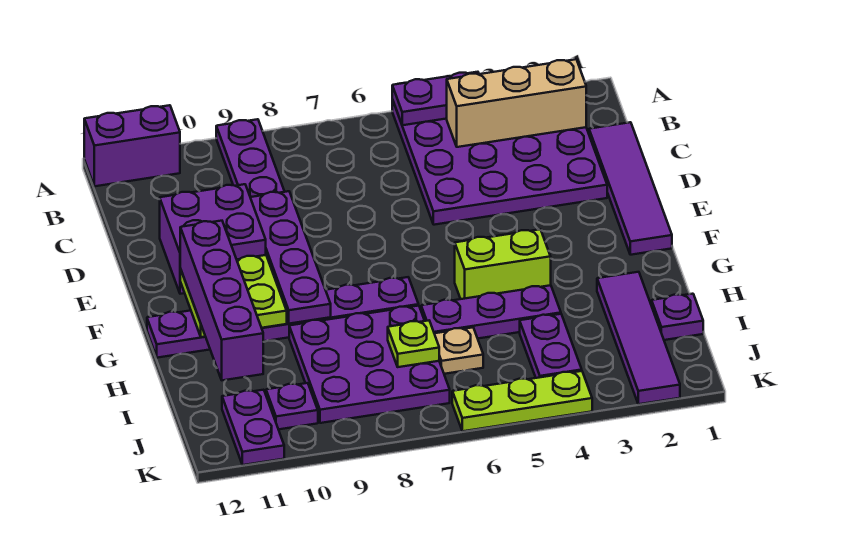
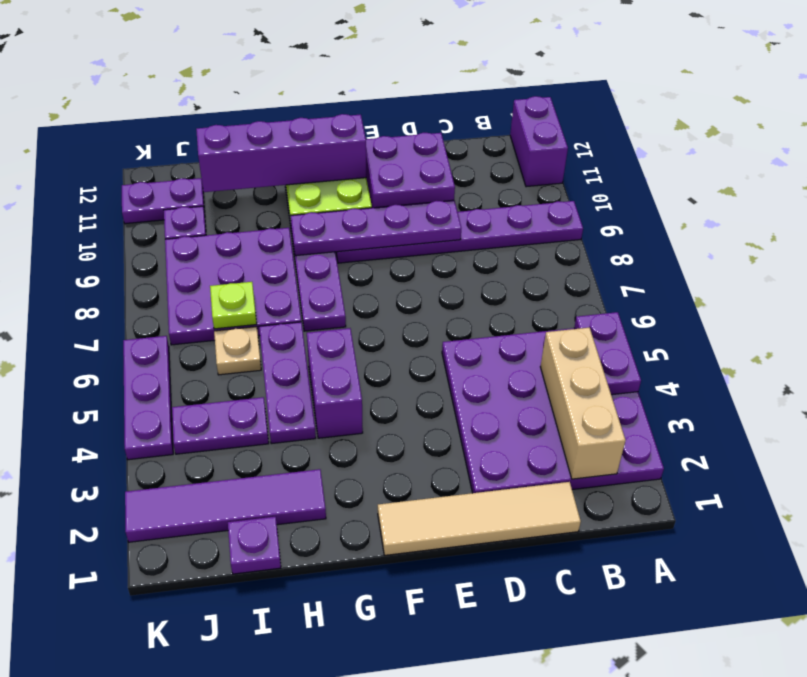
purple tile C1:F1 level 1 -> tan tile C1:F1 level 1
lime brick G4:G5 level 1 -> purple brick G4:G5 level 1
lime plate K4:K6 level 1 -> purple plate K4:K6 level 1

